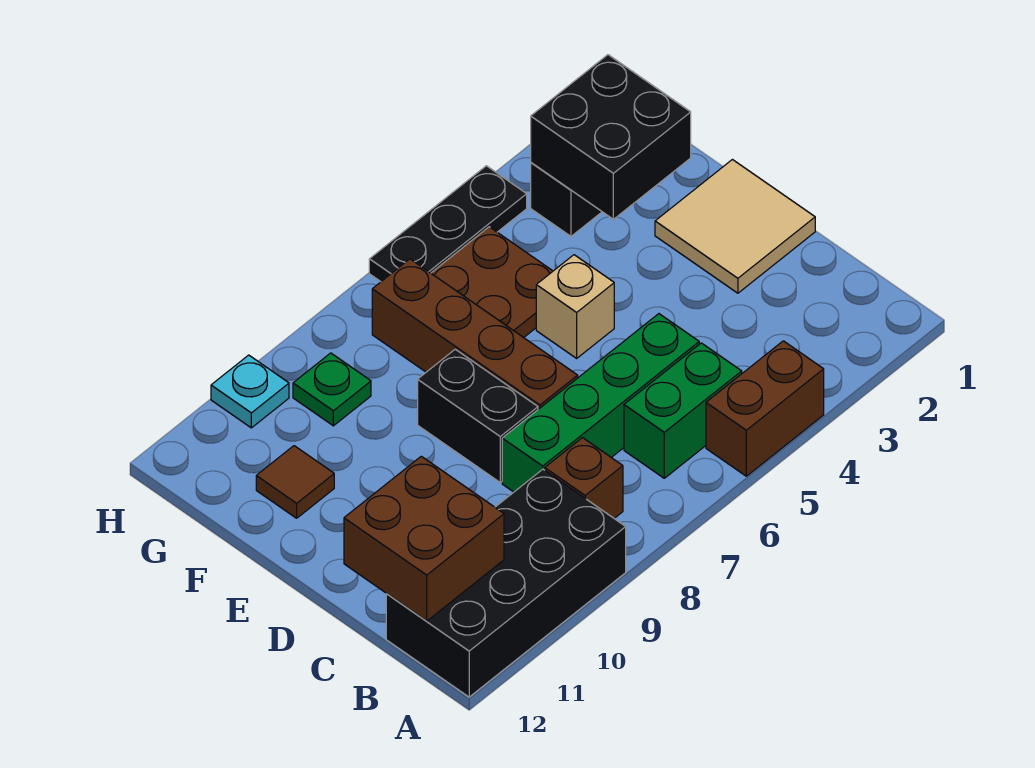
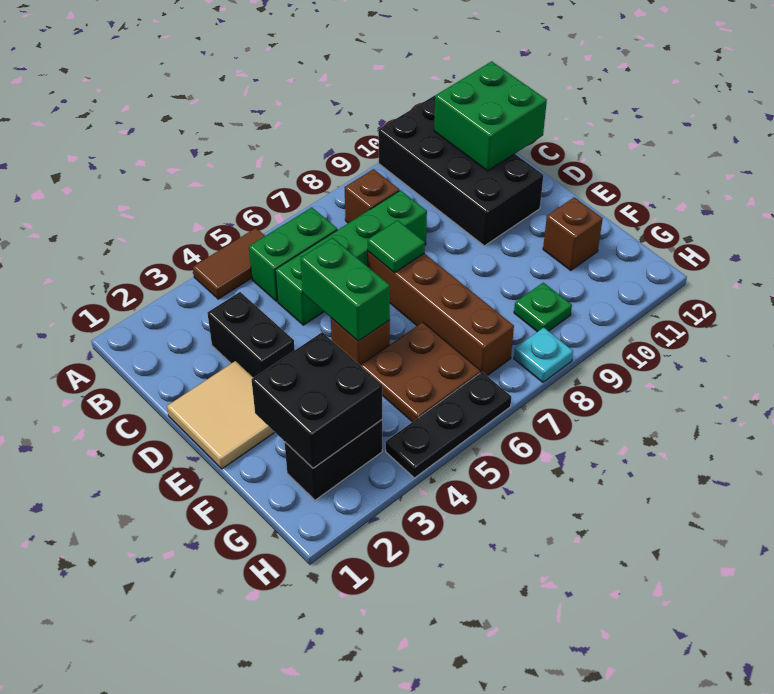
brown brick A4:A5 level 1 -> brown tile A4:A5 level 1
black brick A9:B12 level 1 -> black brick A10:D11 level 1
brown brick B11:C12 level 2 -> green brick B11:C12 level 2
none -> green brick D5:E5 level 2
none -> green tile D7 level 2
black brick D8:E8 level 1 -> black brick C3:D3 level 1
tan brick E5 level 1 -> brown brick E5 level 1
brown tile F11 level 1 -> brown brick F11 level 1
cyan plate H10 level 1 -> cyan plate H8 level 1

